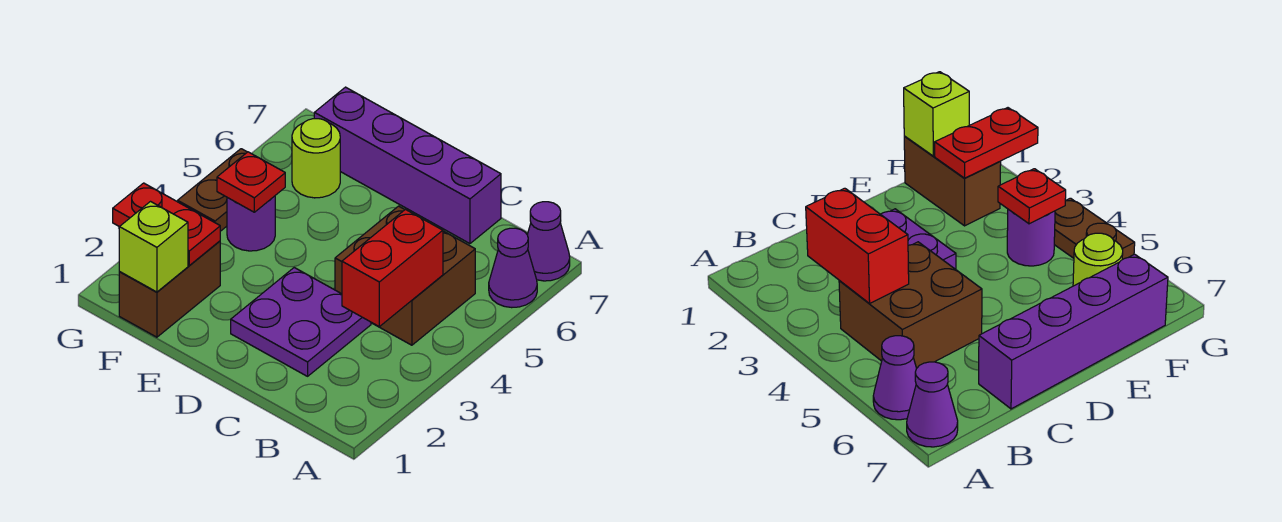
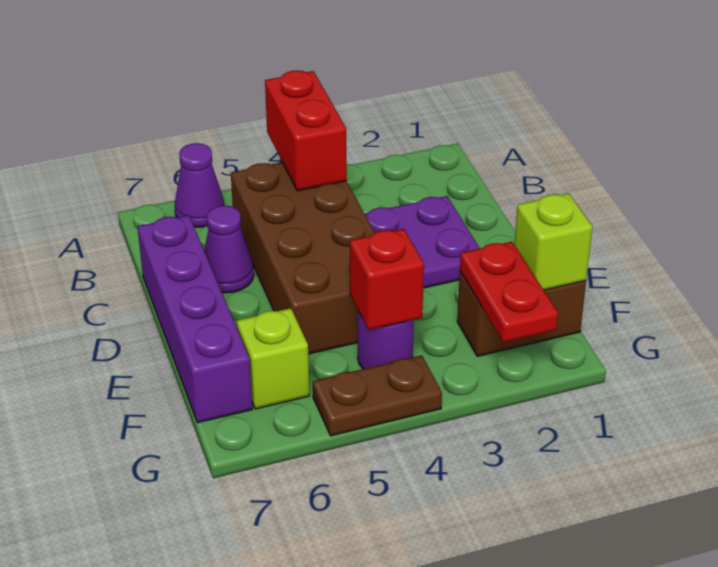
purple cone A7 level 1 -> purple cone C6 level 1
red brick B3:B4 level 2 -> red brick A4:B4 level 2
brown brick B4:C5 level 1 -> brown brick B4:E5 level 1
red plate F4 level 2 -> red brick F4 level 2
lime round brick F6 level 1 -> lime brick F6 level 1

